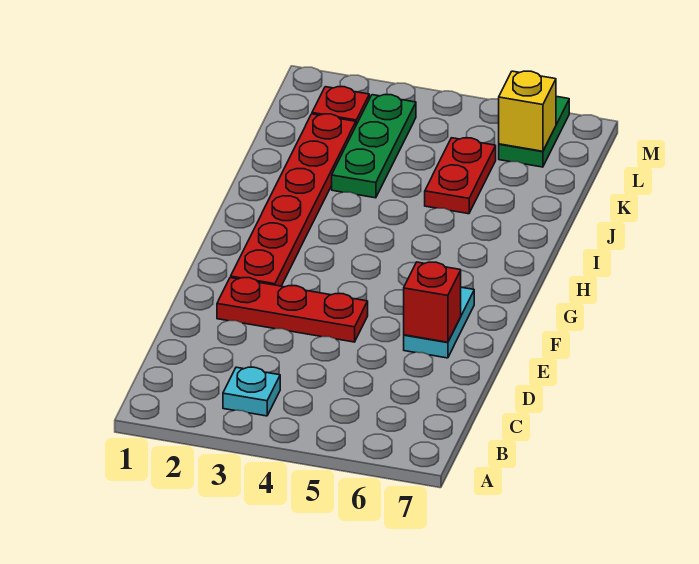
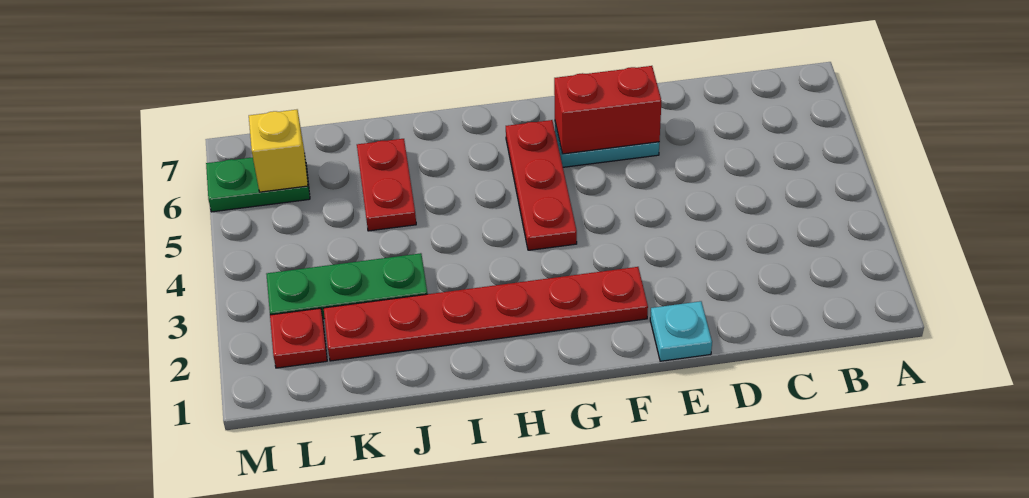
cyan plate B3 level 1 -> cyan plate E1 level 1
red plate E2:E4 level 1 -> red plate G4:G6 level 1
red brick E6 level 2 -> red brick E6:F6 level 2
red plate J5:K5 level 1 -> red plate J5:J6 level 1

